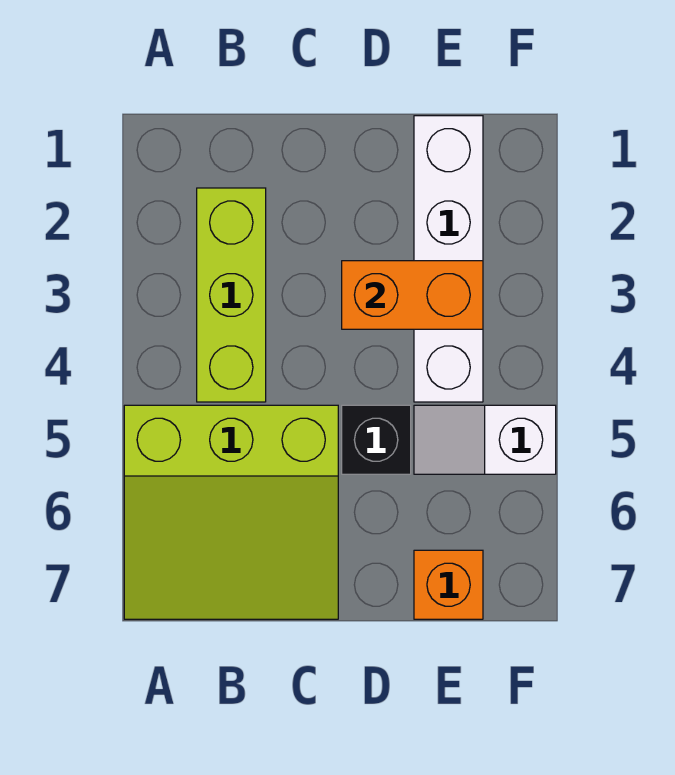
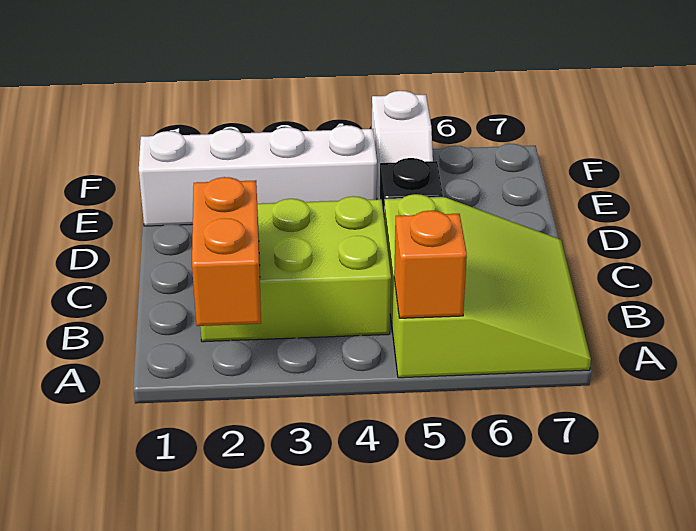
lime brick B2:B4 level 1 -> lime brick B2:C4 level 1
orange brick D3:E3 level 2 -> orange brick A2:B2 level 2
orange brick E7 level 1 -> orange brick A5 level 2

